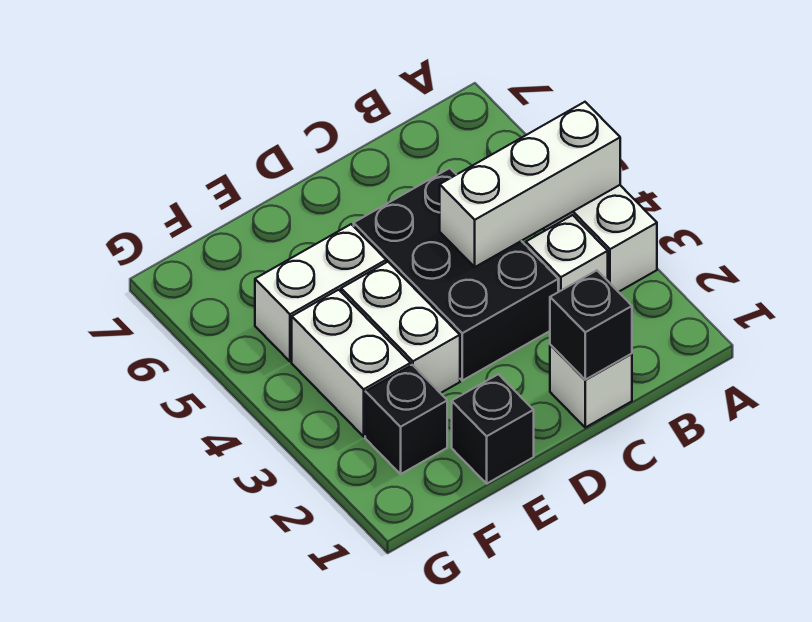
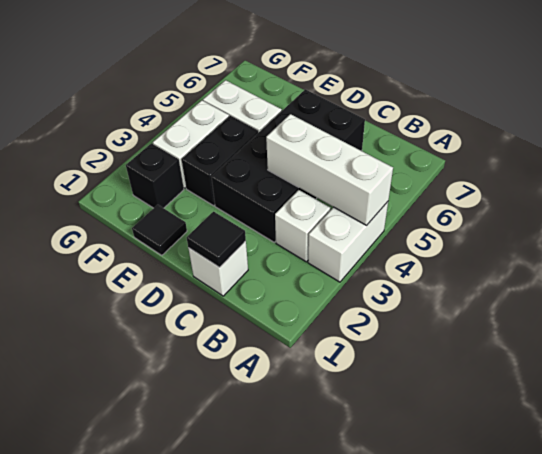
black brick C1 level 2 -> black tile C1 level 2
black brick C3:D5 level 1 -> black brick C3:D6 level 1
black brick E1 level 1 -> black tile E1 level 1
white brick E3:E4 level 1 -> black brick E3:E4 level 1

